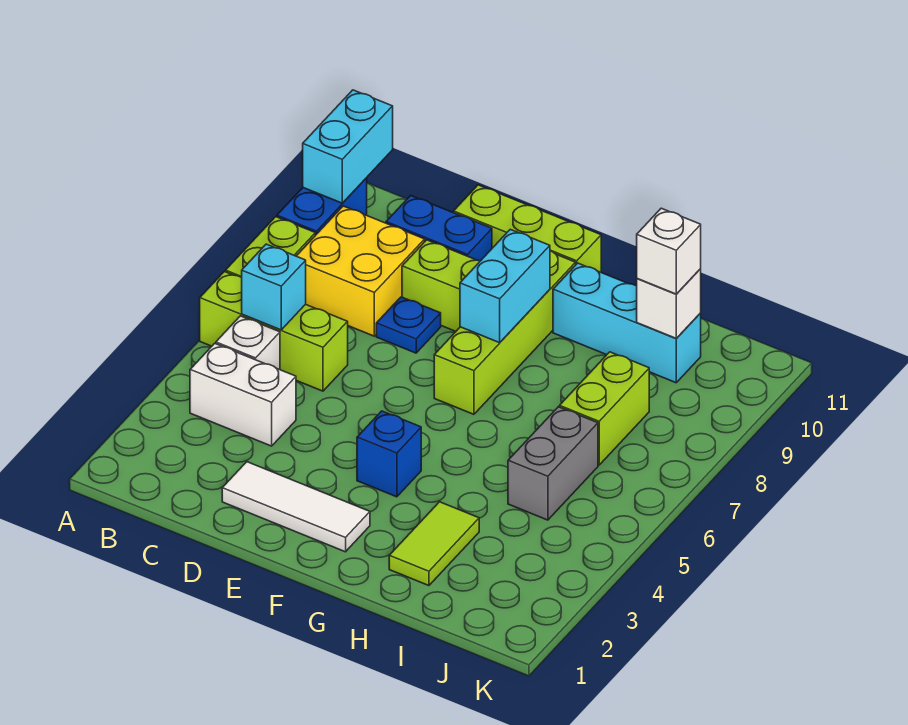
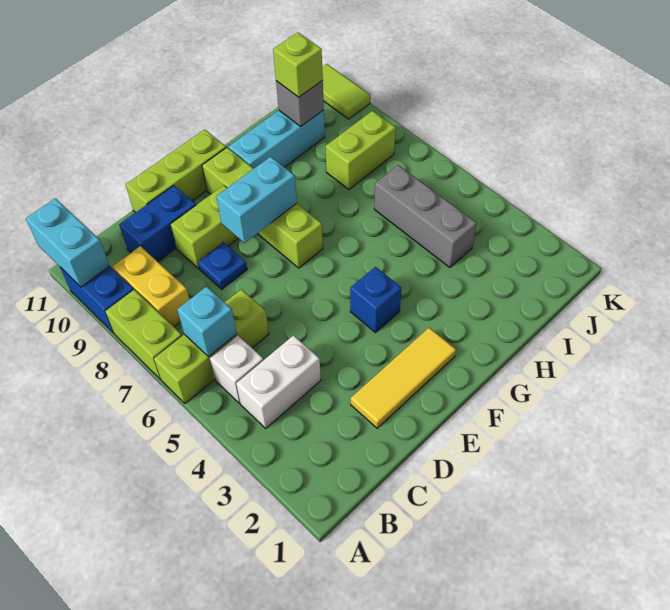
yellow brick B8:C9 level 1 -> yellow brick B8:B9 level 1
white tile D2:F2 level 1 -> yellow tile D2:F2 level 1
cyan brick F8:F9 level 2 -> cyan brick E8:F8 level 2
lime tile H2:H3 level 1 -> lime tile K10:K11 level 1
grey brick I5:I6 level 1 -> grey brick I4:I6 level 1
lime brick I7:I8 level 1 -> lime brick I8:J8 level 1
white brick I10 level 2 -> grey brick I10 level 2
white brick I10 level 3 -> lime brick I10 level 3

